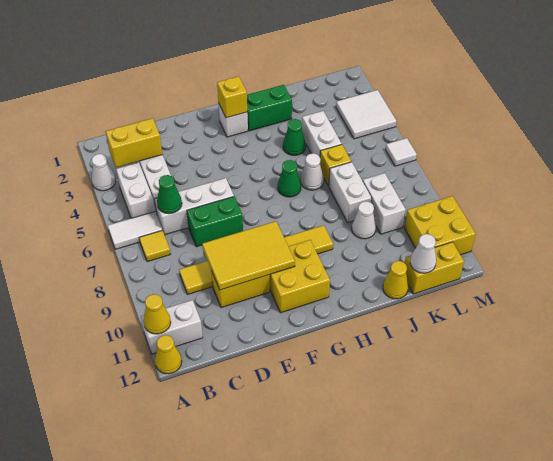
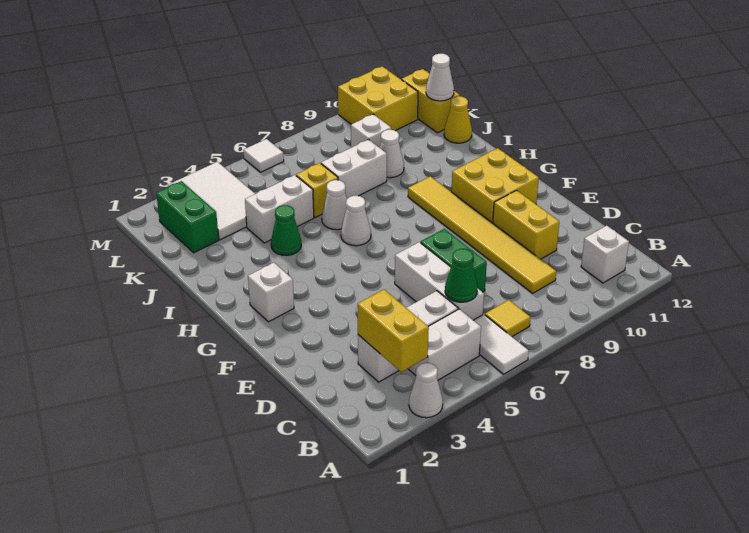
white brick A11:B11 level 1 -> white brick B11 level 1
yellow cone A11 level 2 -> none
yellow cone A12 level 1 -> none
yellow tile D9:F10 level 2 -> none
yellow brick G2 level 2 -> none
green brick H2:I2 level 1 -> green brick K2:L2 level 1
green cone H6 level 1 -> white cone H6 level 1
white brick K8:K9 level 1 -> white brick K9 level 1
white tile L3:M4 level 1 -> white tile K3:M4 level 1

